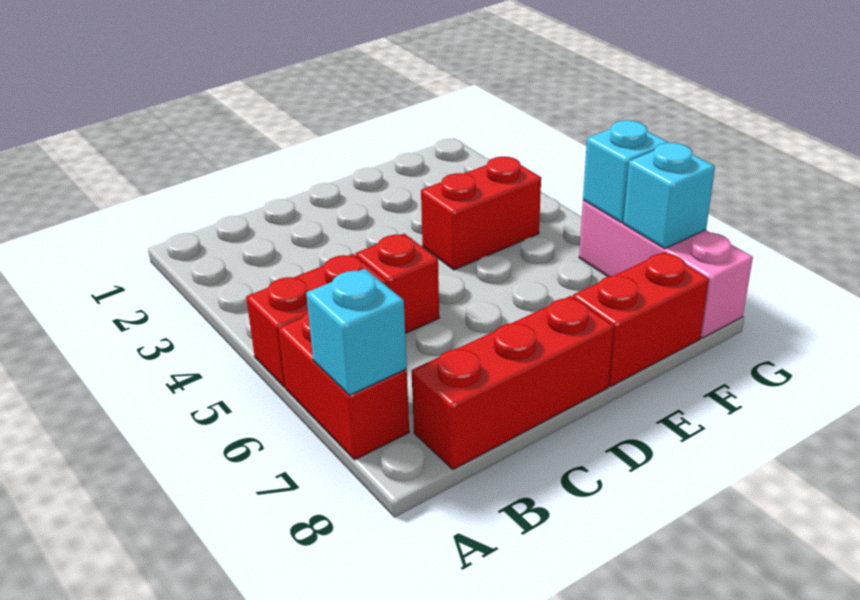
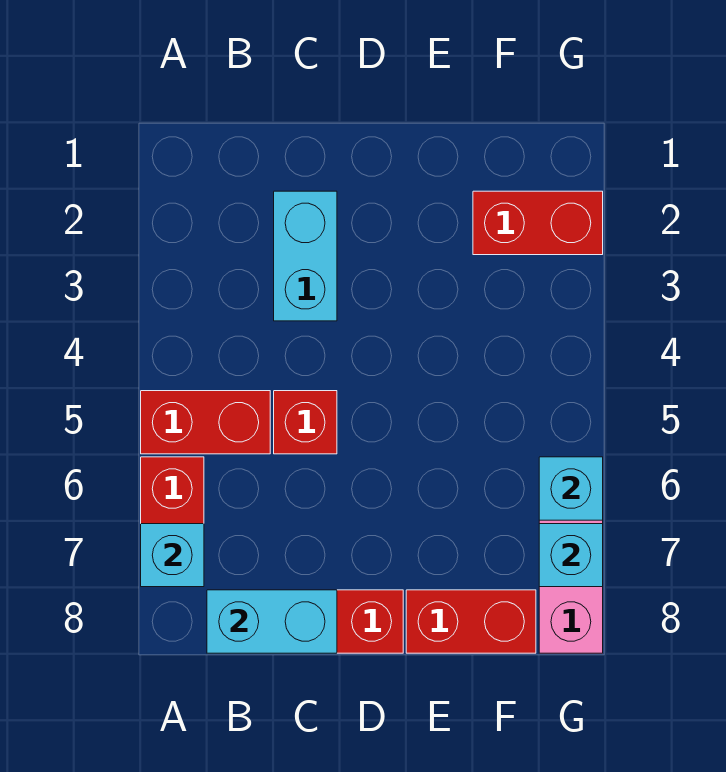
none -> cyan brick B8:C8 level 2
none -> cyan brick C2:C3 level 1
red brick E4:F4 level 1 -> red brick F2:G2 level 1

